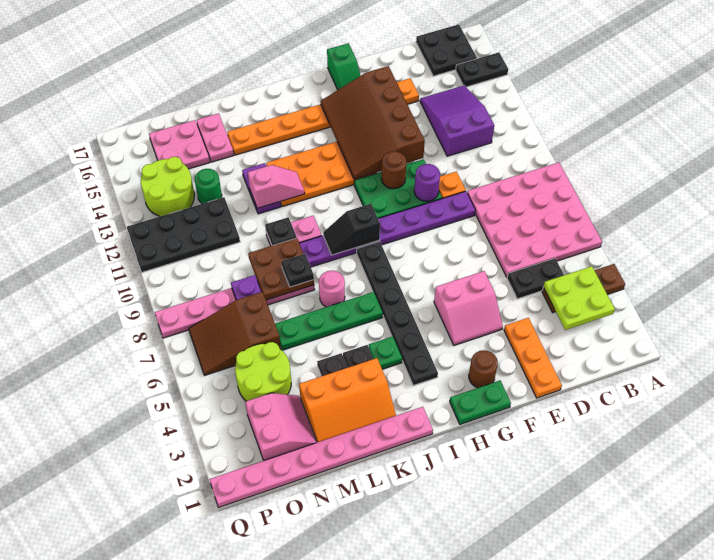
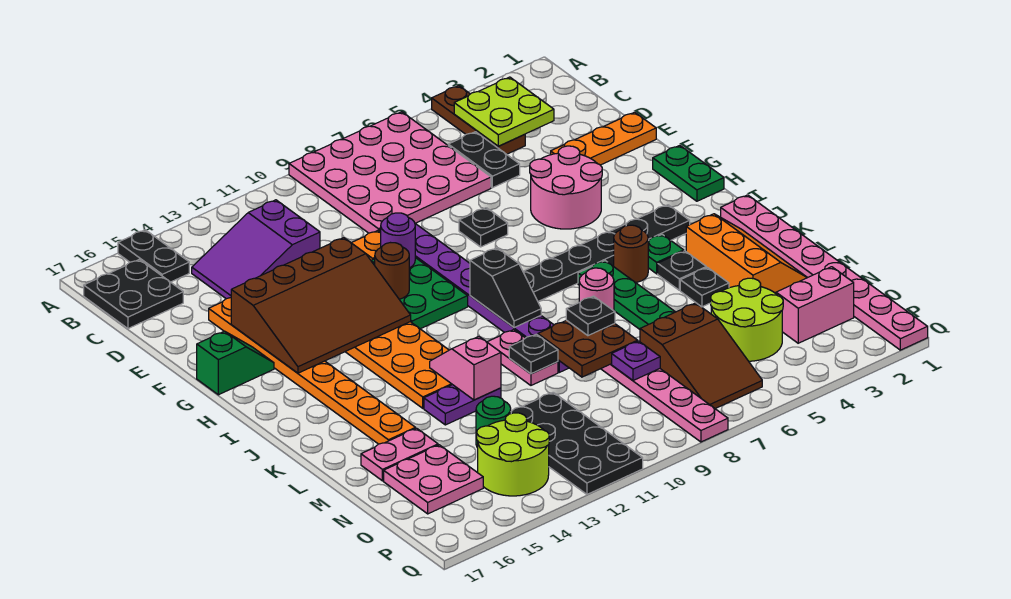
pink slope F4:G5 level 1 top 5 -> pink round brick F4:G5 level 1
none -> black plate F7 level 1
brown round brick G2 level 1 -> brown round brick J5 level 1

